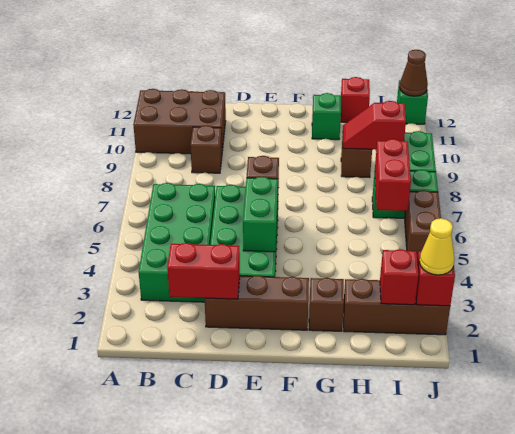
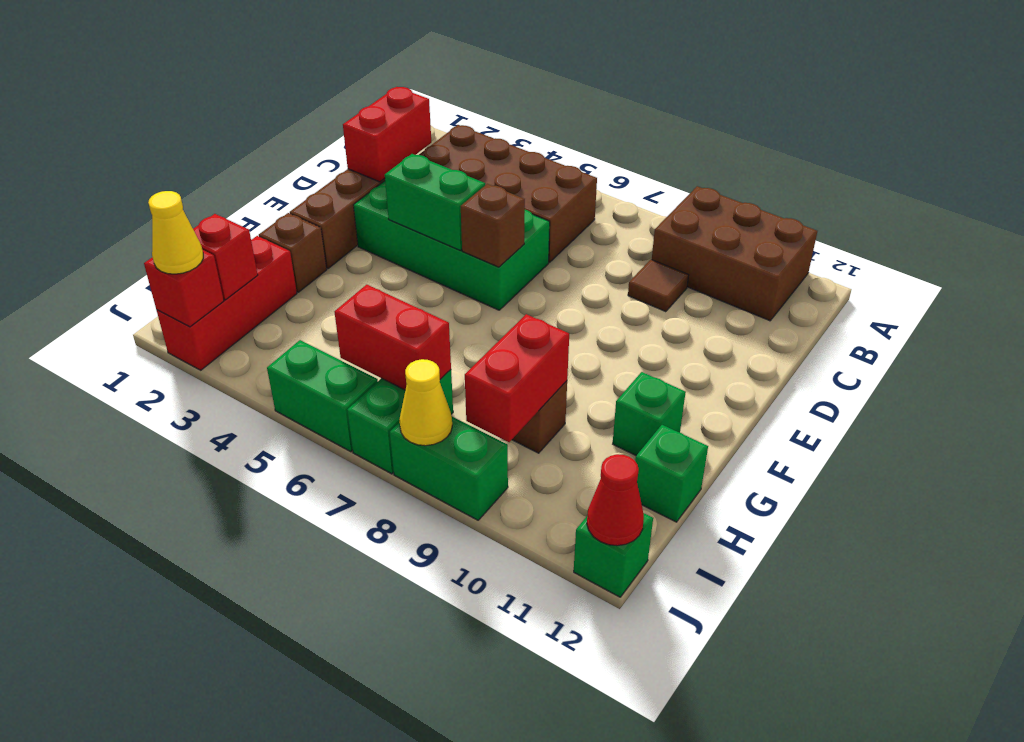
brown brick A10:C11 level 1 -> brown brick A9:B11 level 1
green brick B3:C6 level 1 -> brown brick B3:C6 level 1
brown brick C9 level 1 -> brown tile C9 level 1
brown brick H2:J2 level 1 -> red brick H2:J2 level 1
red slope H9:I9 level 2 top I -> red brick H9:I9 level 2
red brick H12 level 1 -> green brick H12 level 1
brown brick J5:J6 level 1 -> green brick J5:J6 level 1
none -> yellow cone J8 level 2
brown cone J12 level 2 -> red cone J12 level 2

